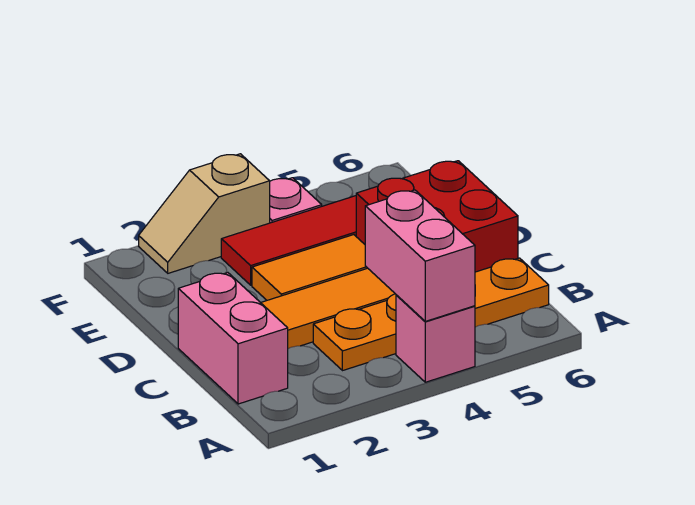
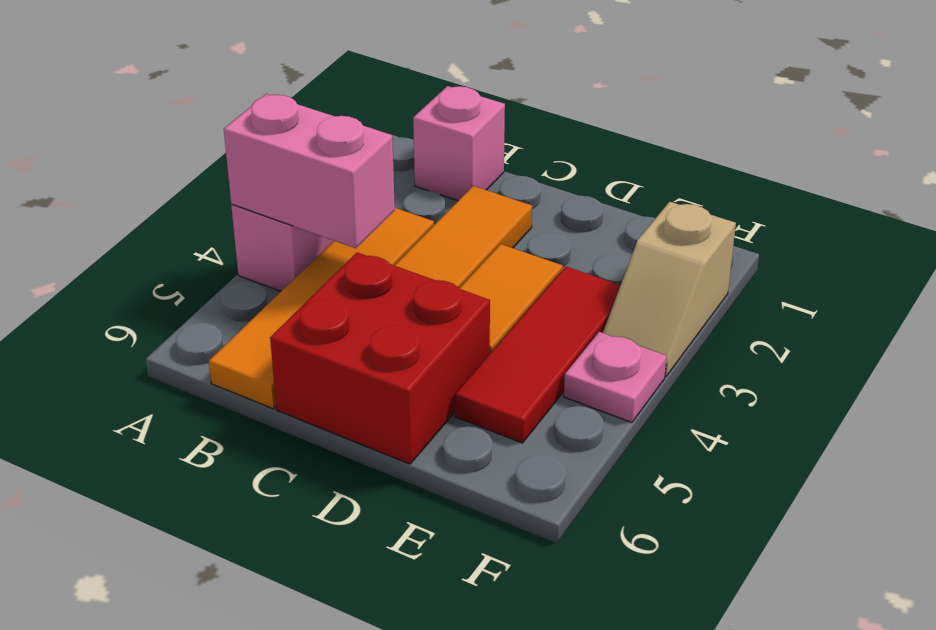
pink brick B1:C1 level 1 -> pink brick B1 level 1
orange plate B3:B6 level 1 -> orange tile B3:B6 level 1
tan slope F2:F3 level 1 top 3 -> tan slope F2:F3 level 1 top 2

